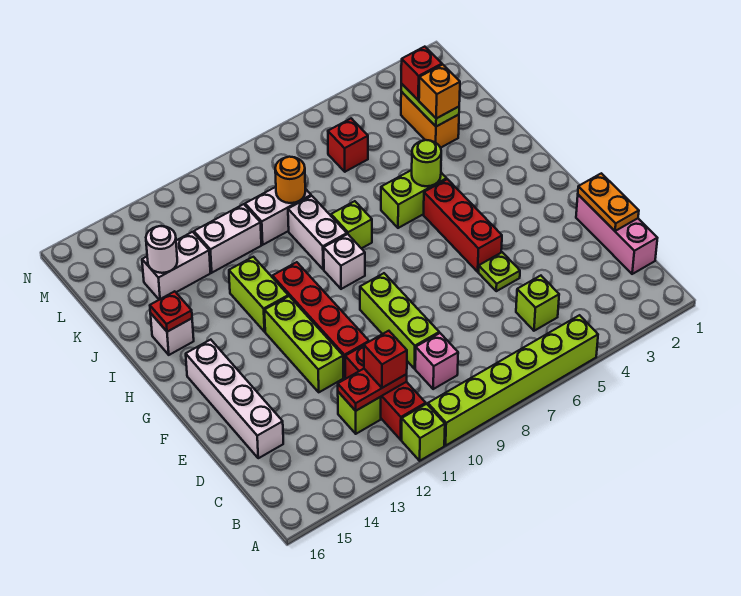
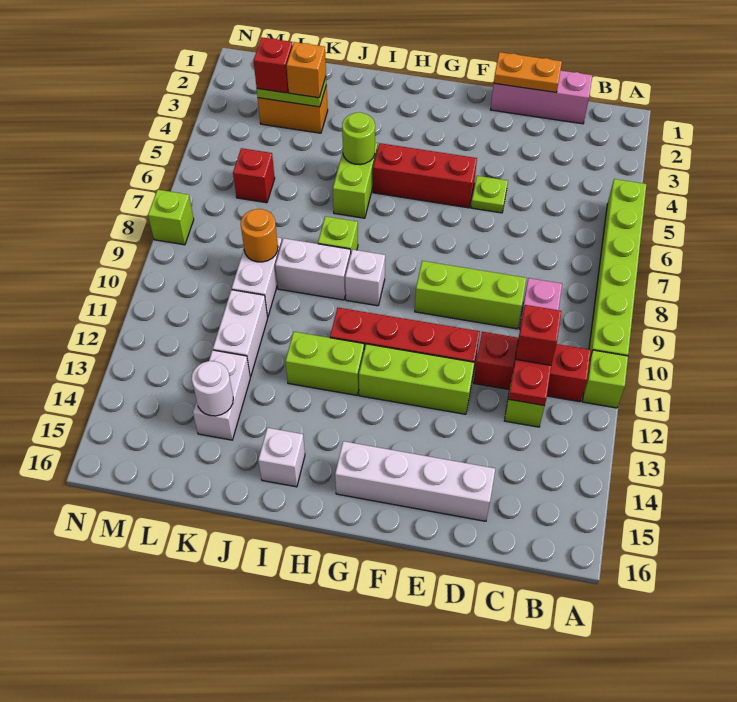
lime brick C5 level 1 -> lime brick N8 level 1
red plate I15 level 2 -> none

